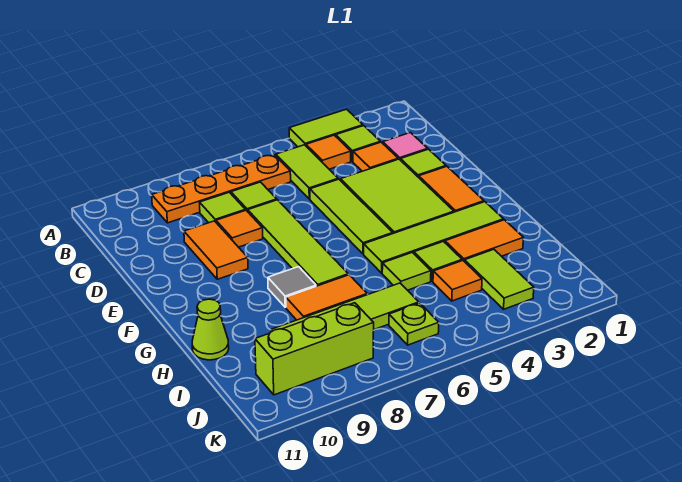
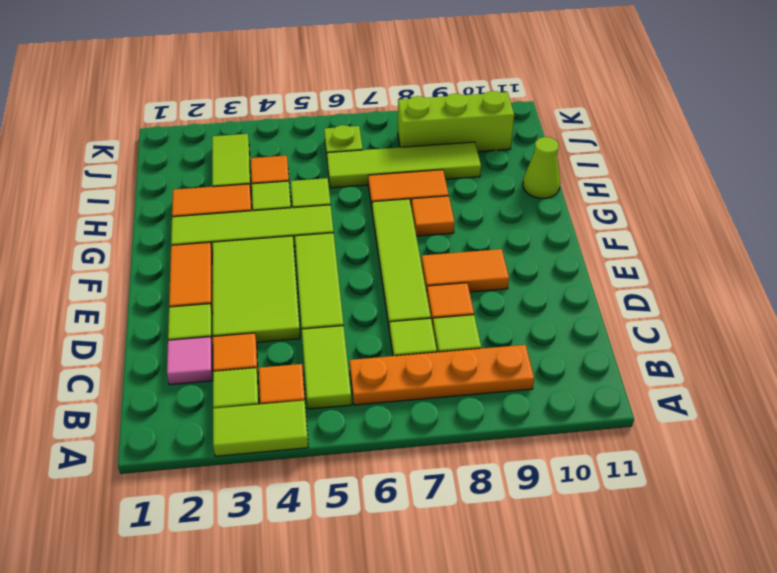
orange tile D9:E9 level 1 -> orange tile E8:E9 level 1
grey tile G8 level 1 -> orange tile G8 level 1

